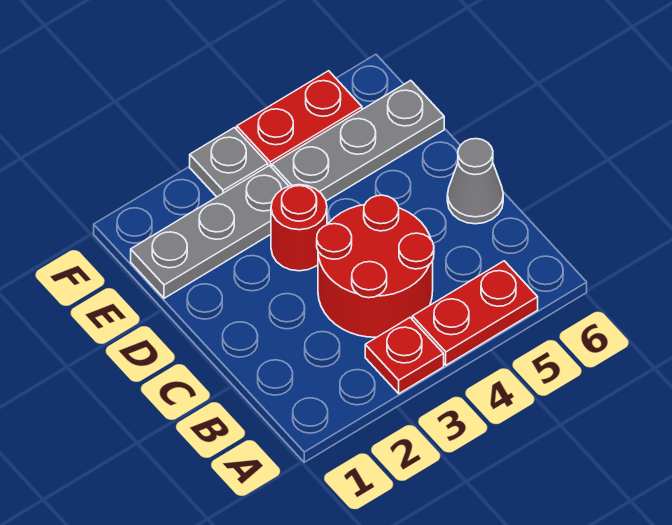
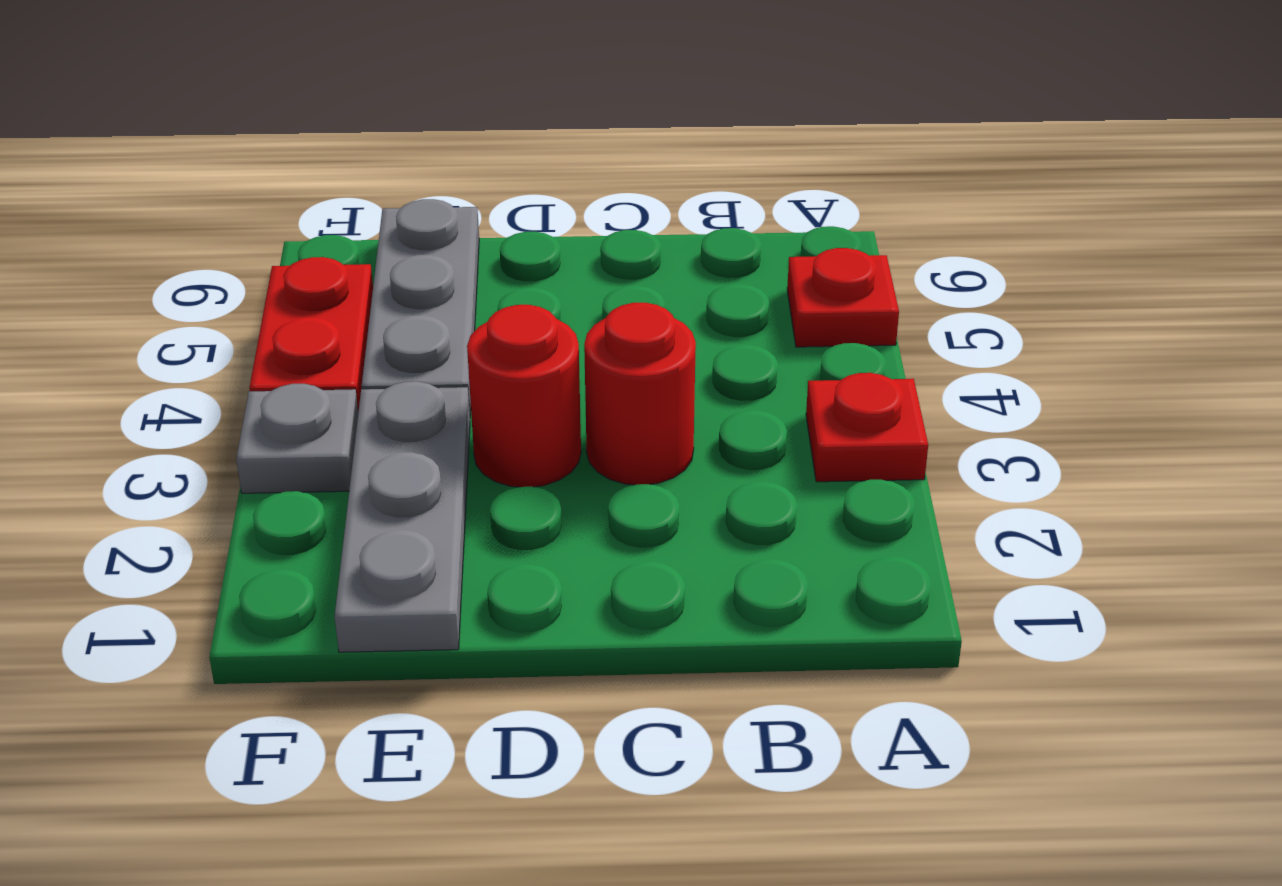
red plate A4:A5 level 1 -> red plate A5 level 1
red round brick B3:C4 level 1 -> red round brick C3 level 1
grey cone C6 level 1 -> none

